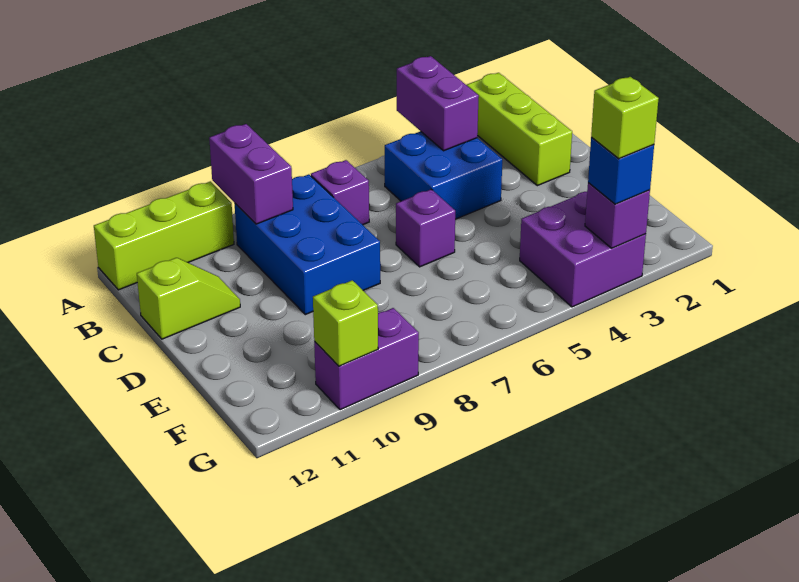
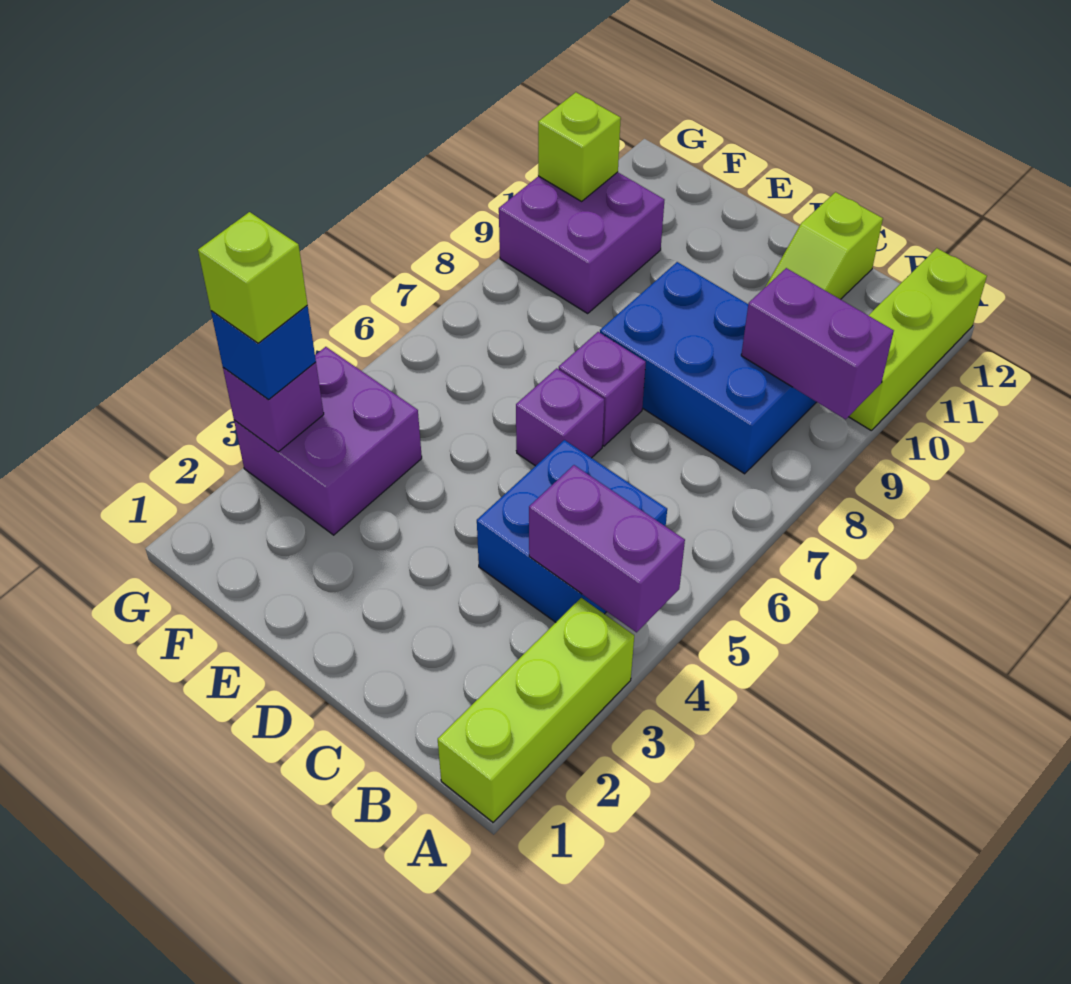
lime brick A2:C2 level 1 -> lime brick A1:A3 level 1
purple brick B7 level 1 -> purple brick D7 level 1
purple brick G9:G10 level 1 -> purple brick F9:G10 level 1

